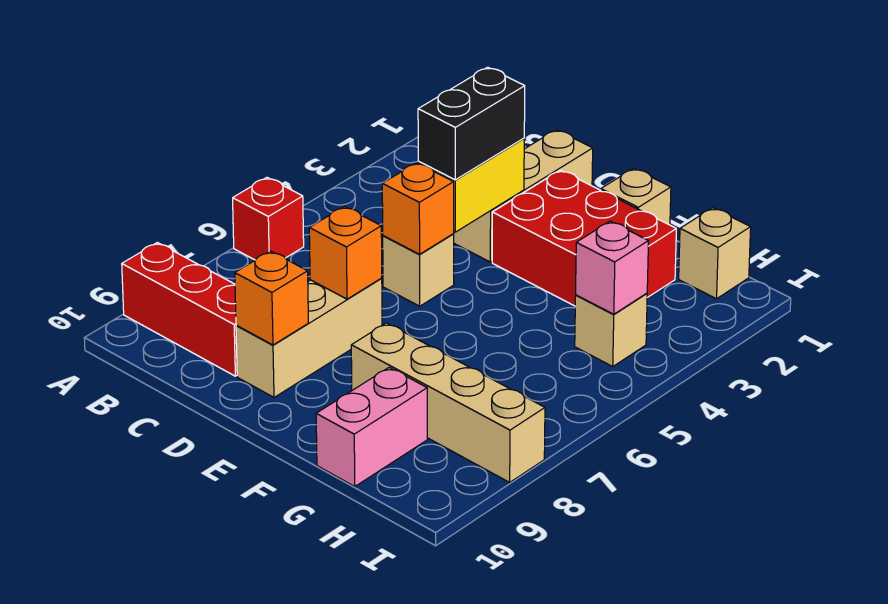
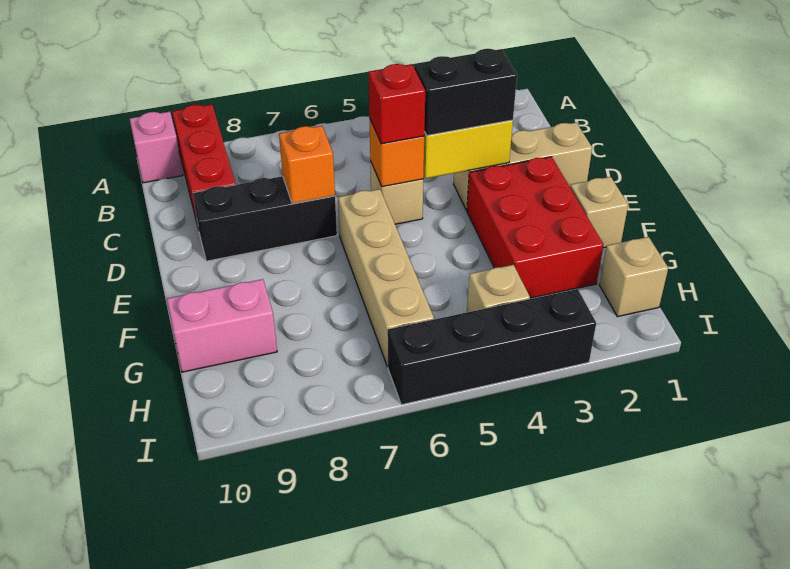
red brick A6 level 1 -> red brick D5 level 3
tan brick D7:D9 level 1 -> black brick D7:D9 level 1
orange brick D9 level 2 -> none
tan brick F8:I8 level 1 -> tan brick E6:H6 level 1
pink brick H4 level 2 -> pink brick A10 level 1
none -> black brick I3:I6 level 1

